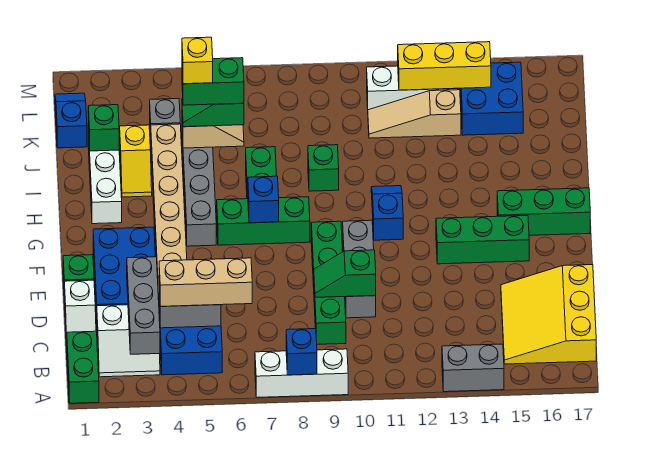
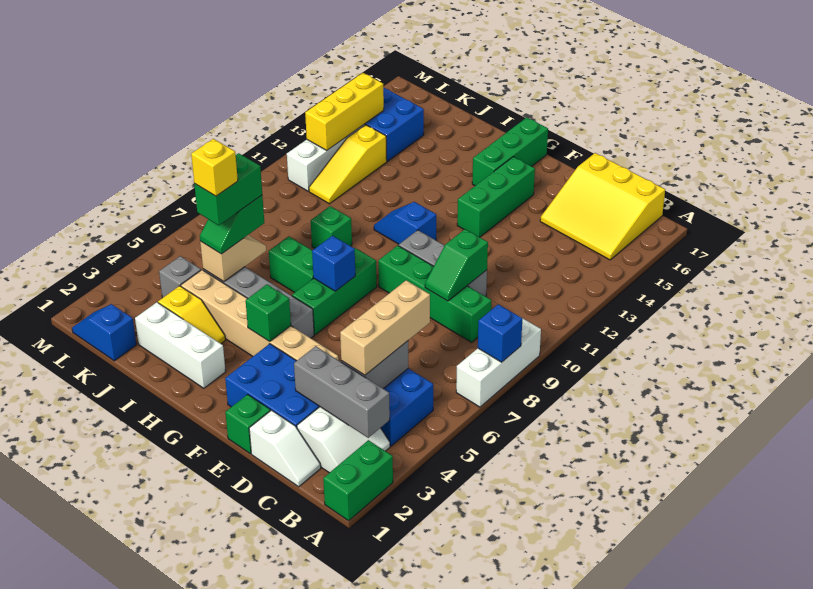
green brick A1:B1 level 1 -> green brick A1:A2 level 1
grey brick A13:A14 level 1 -> none
green brick J2 level 2 -> green brick G4 level 2
tan slope K11:K13 level 1 top 13 -> yellow slope K11:K13 level 1 top 13

